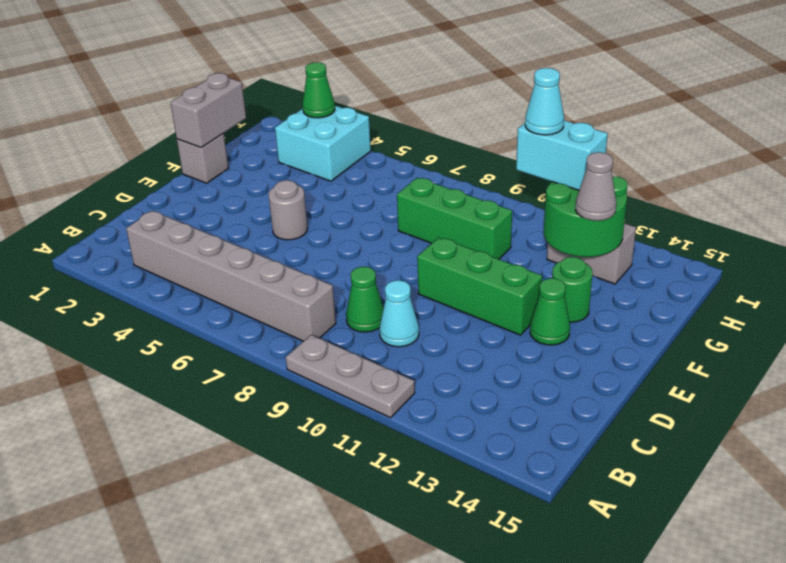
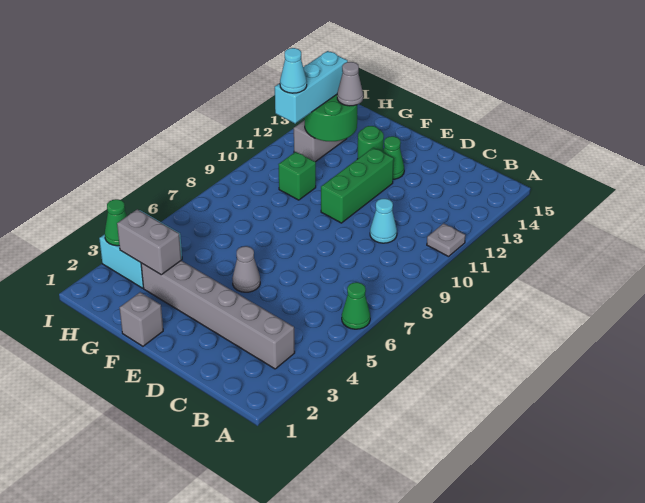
grey plate A9:A11 level 1 -> grey plate A11 level 1
grey brick B3:B8 level 1 -> grey brick B3:G3 level 1
green cone C9 level 1 -> green cone A6 level 1
grey round brick E5 level 1 -> grey cone E5 level 1
grey brick F1:G1 level 2 -> grey brick G3:H3 level 2
green brick G8:G10 level 1 -> green brick G10 level 1
cyan brick H11:H12 level 3 -> cyan brick H11:H13 level 3

